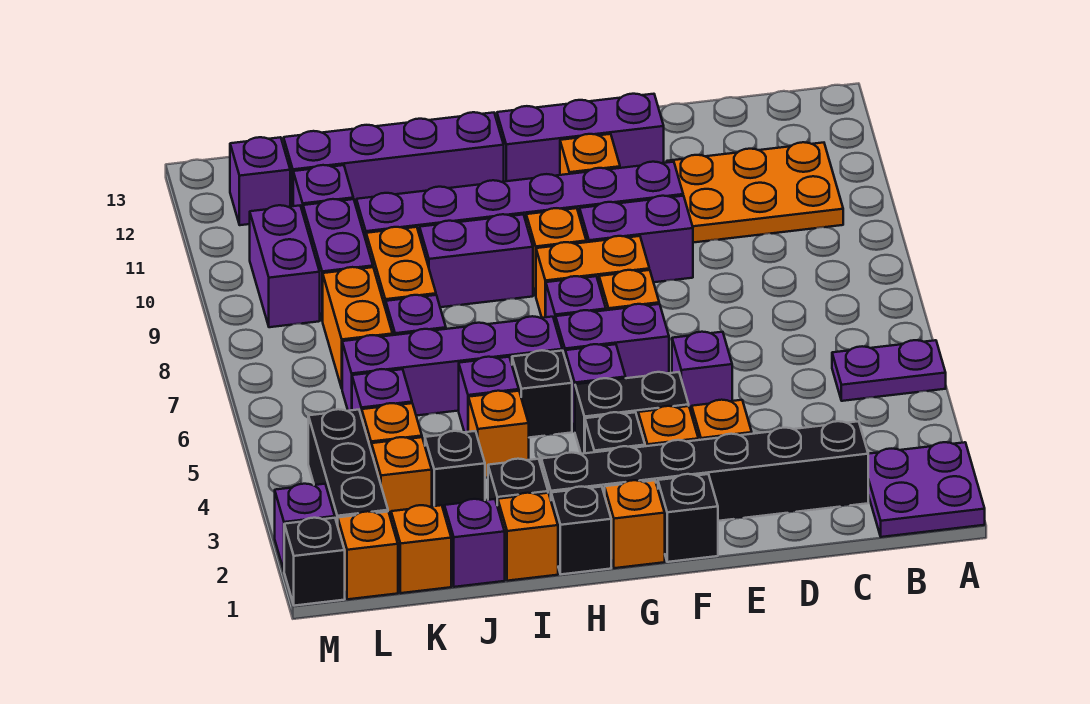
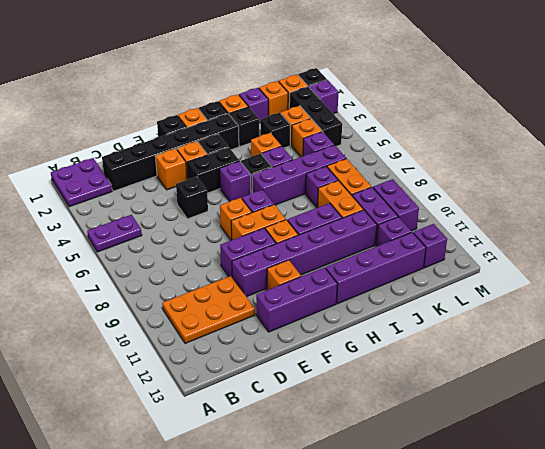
purple brick E5 level 1 -> black brick E5 level 1
purple brick F6:G6 level 1 -> none

